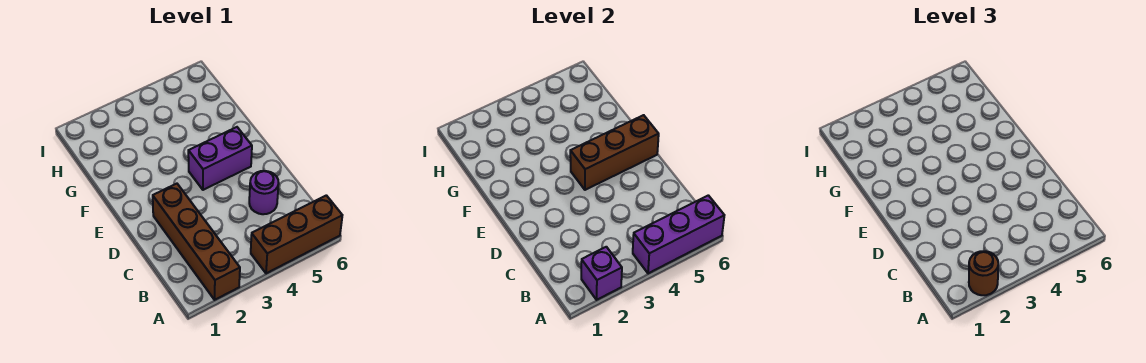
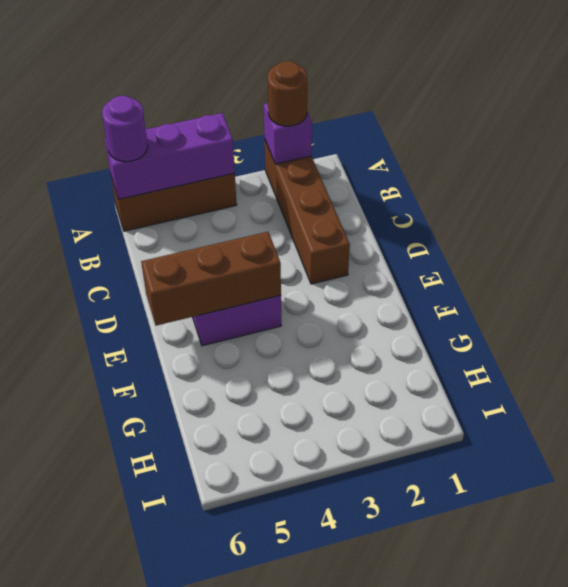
purple round brick C5 level 1 -> purple round brick A6 level 3

